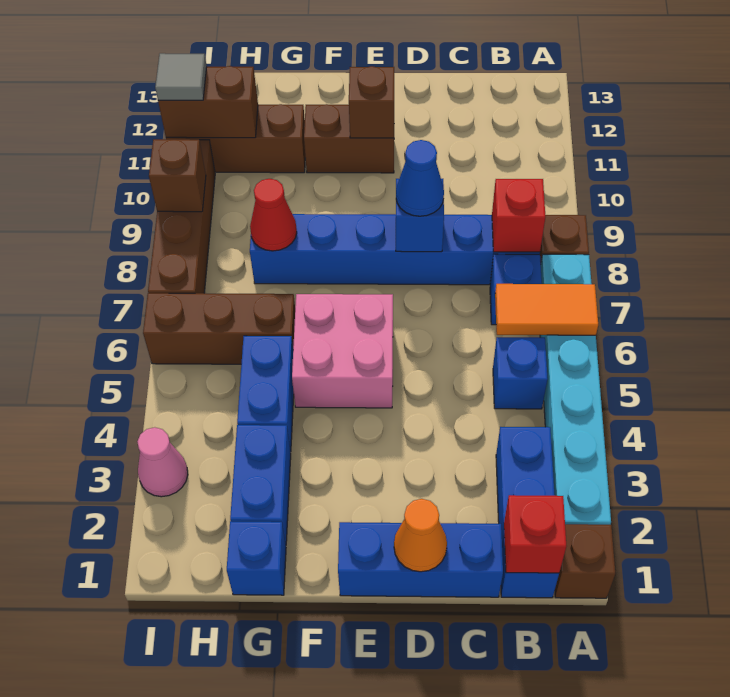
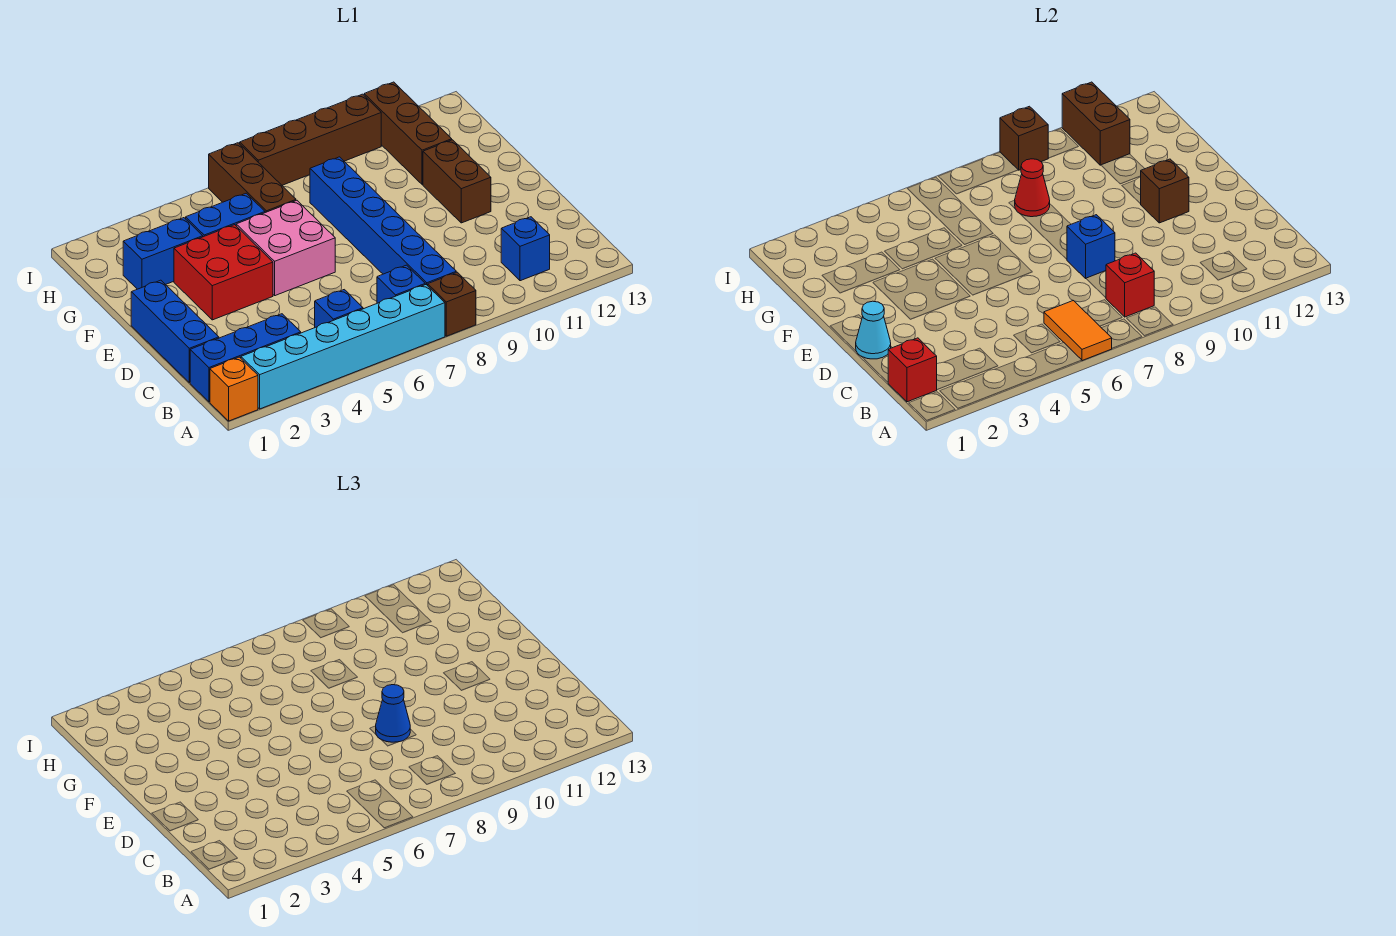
brown brick A1 level 1 -> orange brick A1 level 1
orange cone D1 level 2 -> cyan cone D1 level 2
none -> red brick E3:F4 level 1
blue brick G1 level 1 -> blue brick B11 level 1
pink cone I3 level 1 -> none
grey tile I11 level 3 -> none

